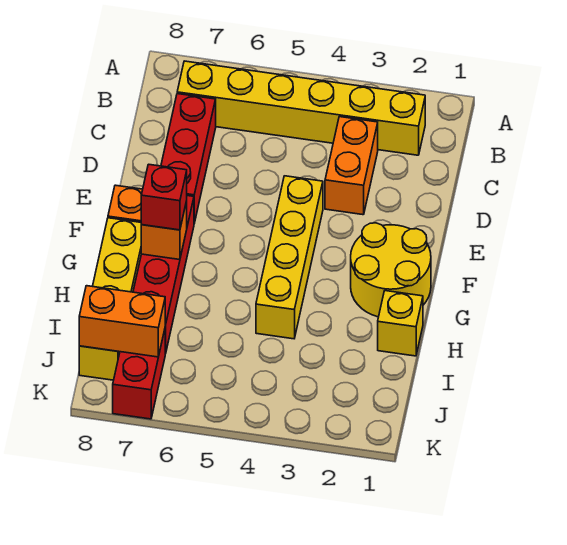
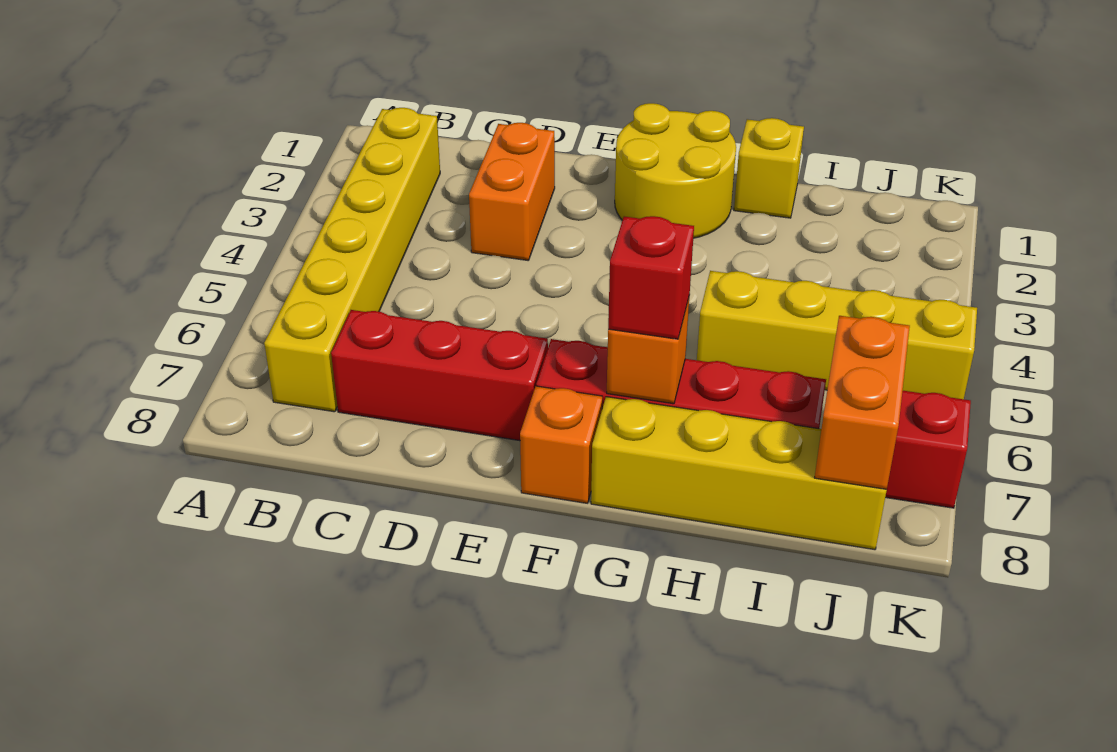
orange brick C3:D3 level 1 -> orange brick D2:D3 level 1
yellow brick E4:H4 level 1 -> yellow brick H5:K5 level 1

